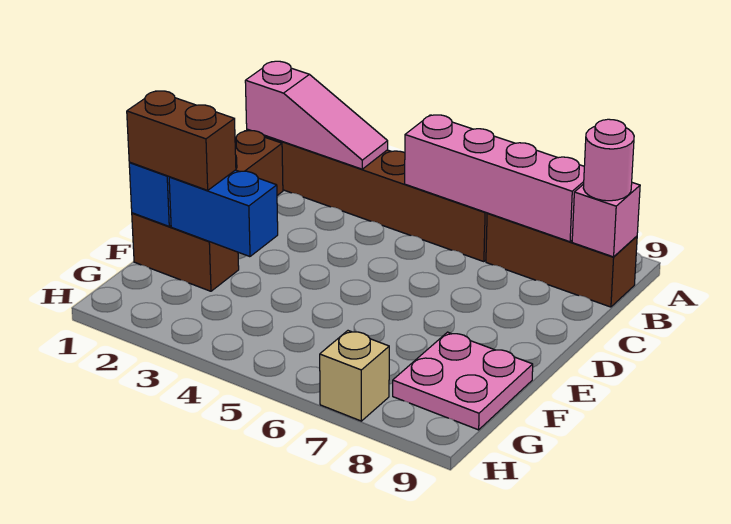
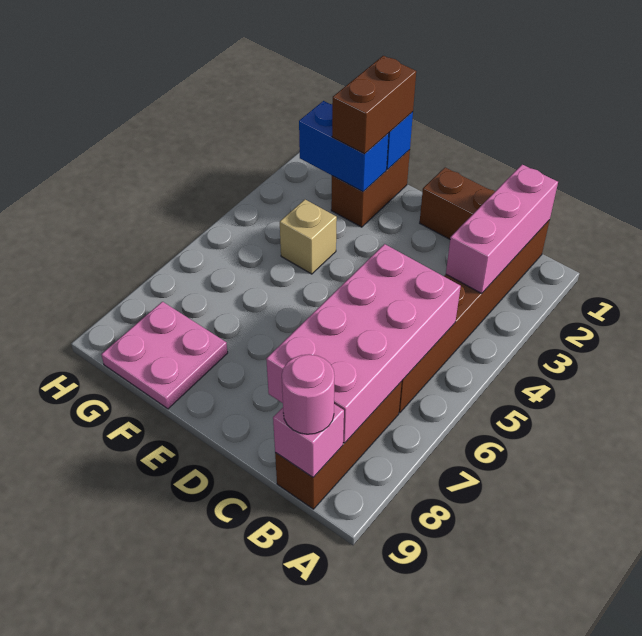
pink slope B1:B3 level 2 top 1 -> pink brick B1:B3 level 2
pink brick B5:B8 level 2 -> pink brick B5:C8 level 2
blue brick F2:F3 level 2 -> blue brick F2:G2 level 2
tan brick H7 level 1 -> tan brick F4 level 1

